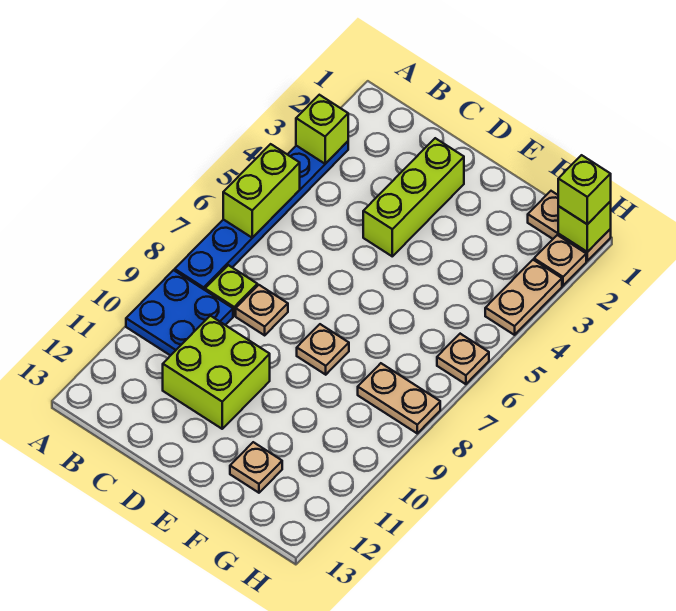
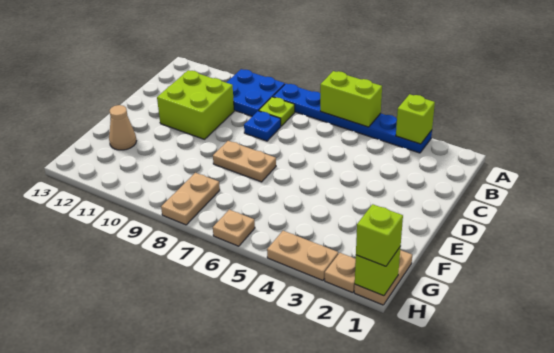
tan plate C8 level 1 -> blue plate C8 level 1
lime brick D2:D4 level 1 -> none
tan plate E8 level 1 -> tan plate E7:E8 level 1
tan plate F12 level 1 -> tan cone F12 level 1

